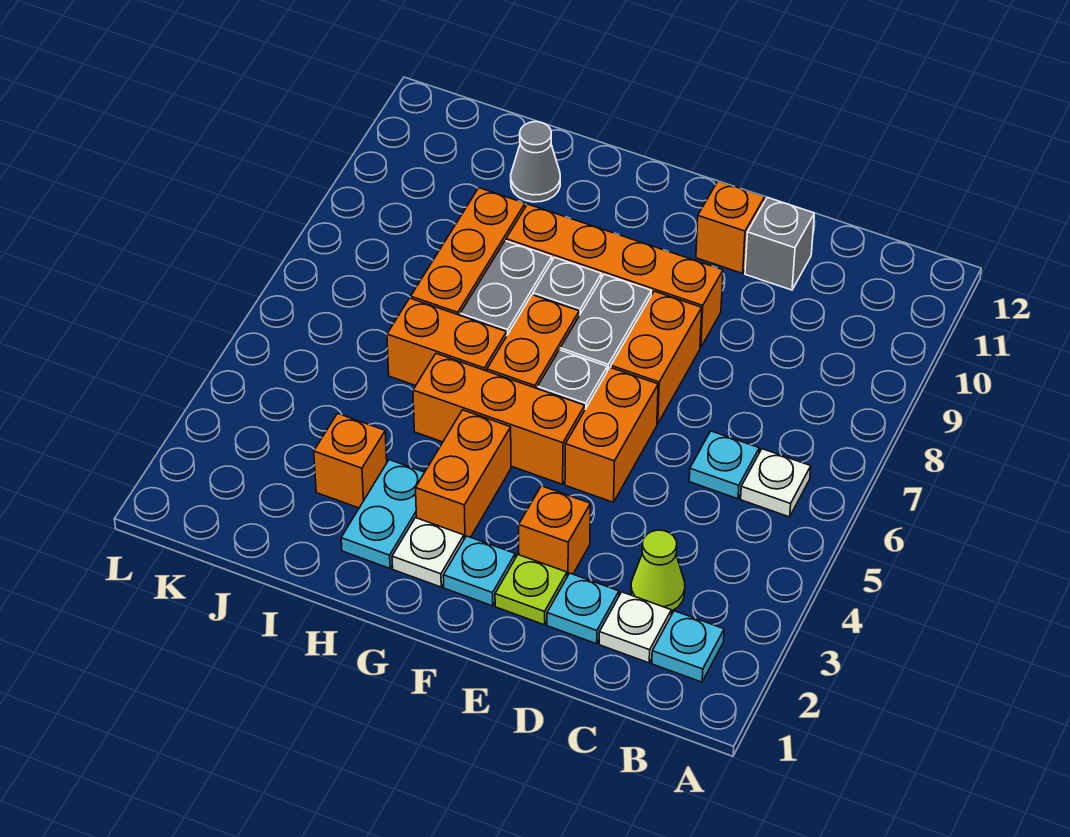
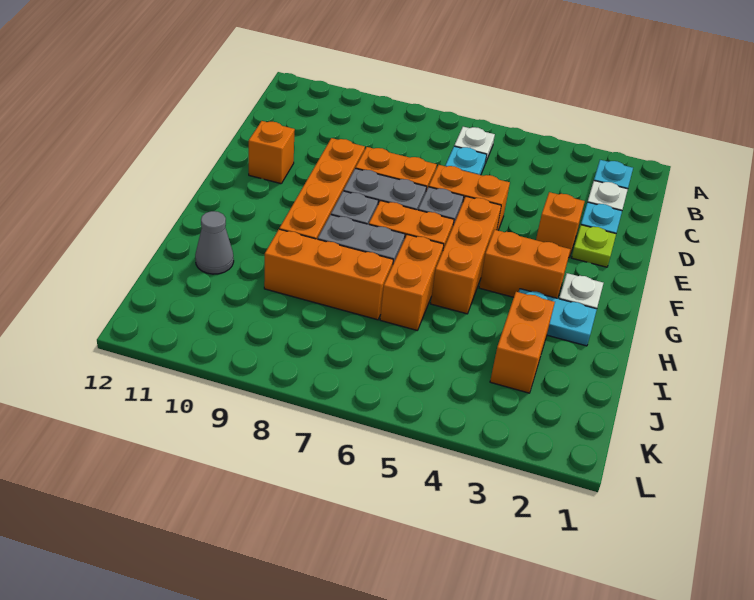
lime cone C3 level 1 -> none
grey brick D11 level 1 -> none
cyan plate F2 level 1 -> none
orange brick I3 level 1 -> orange brick I3:J3 level 1

